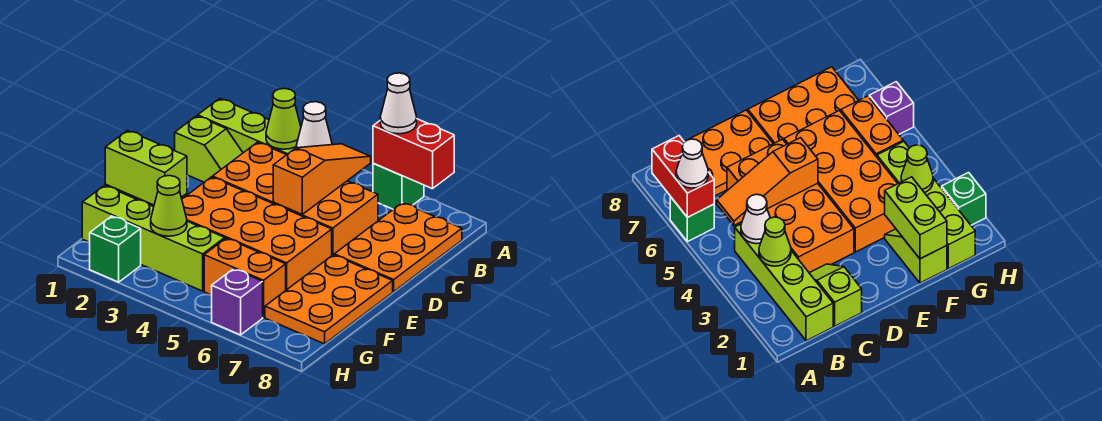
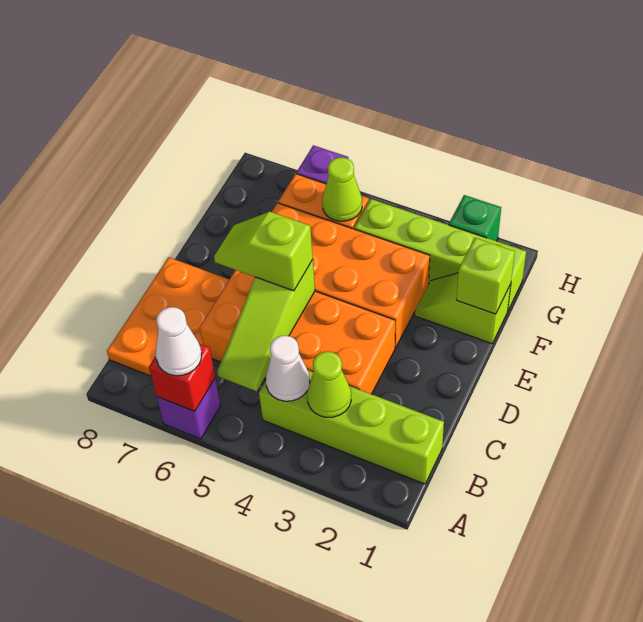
green brick A6 level 1 -> purple brick A6 level 1
red brick A6:A7 level 2 -> red brick A6 level 2
orange slope B5:D5 level 2 top D -> lime slope B5:D5 level 2 top D
lime slope C1:C2 level 1 top 1 -> lime slope D5:D6 level 3 top 5
orange plate E7:G8 level 1 -> none
lime brick F1:F2 level 2 -> lime brick F1 level 2
lime cone G3 level 2 -> lime cone G5 level 2

